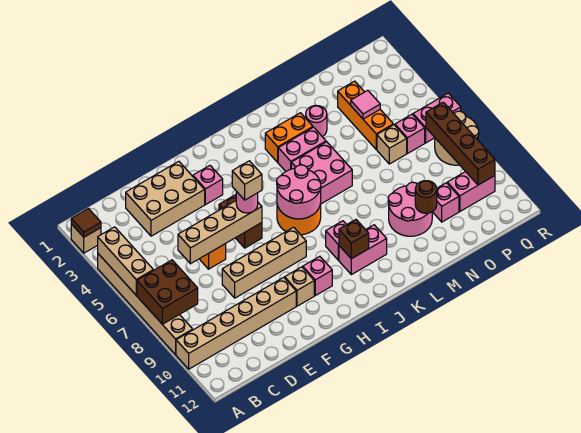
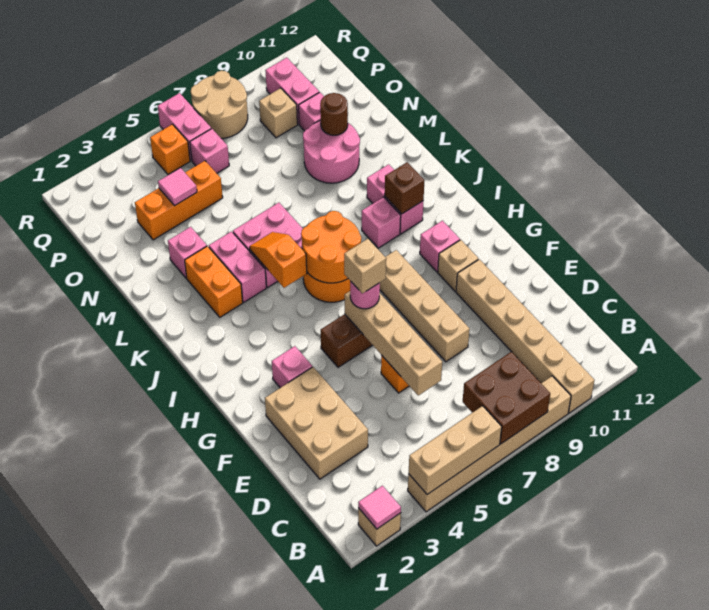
brown tile A2 level 2 -> pink tile A2 level 2
pink round brick I6:J7 level 2 -> orange round brick I6:J7 level 2
none -> orange slope J5:K5 level 2 top J
pink round brick M3 level 1 -> pink brick M3 level 1
tan brick O6 level 1 -> tan brick P9 level 1
none -> orange brick Q5 level 1
brown brick Q7:Q10 level 2 -> none

